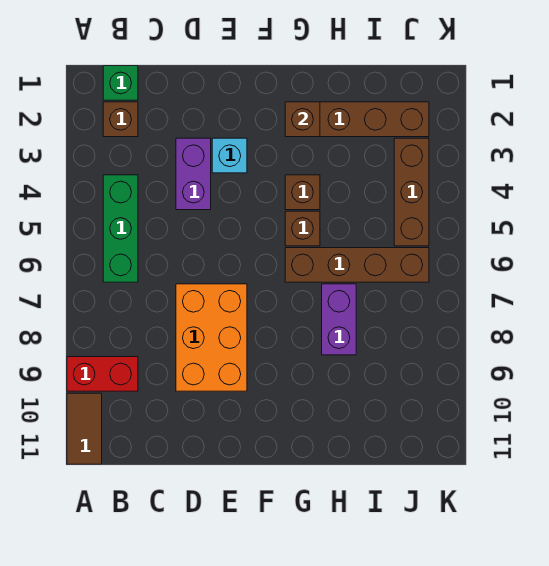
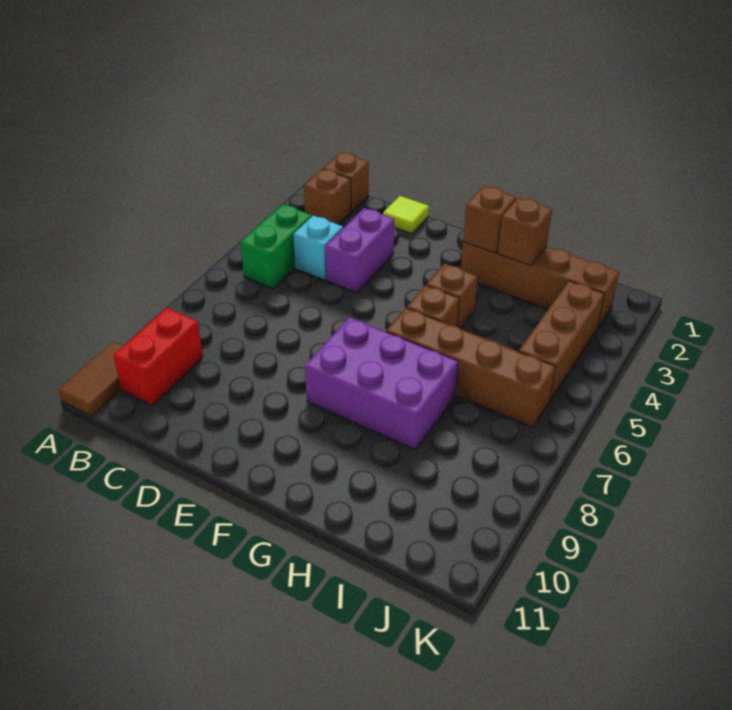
red brick A9:B9 level 1 -> red brick B9:B10 level 1
green brick B1 level 1 -> brown brick B1 level 1
green brick B4:B6 level 1 -> green brick B4:B5 level 1
none -> lime tile D1 level 1
orange brick D7:E9 level 1 -> none
cyan brick E3 level 1 -> cyan brick C4 level 1
none -> brown brick H2 level 2
purple brick H7:H8 level 1 -> purple brick F7:H8 level 1

